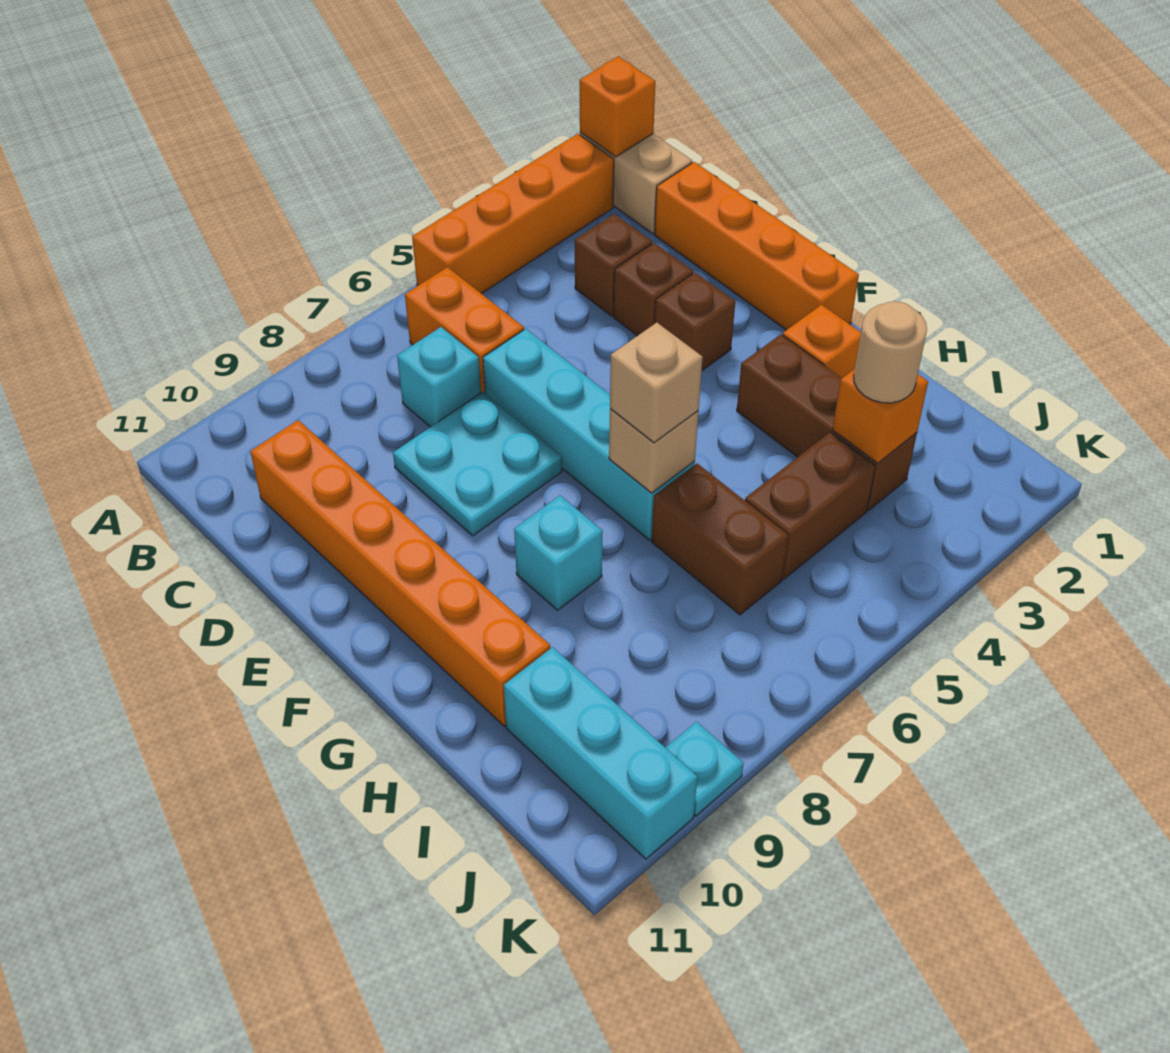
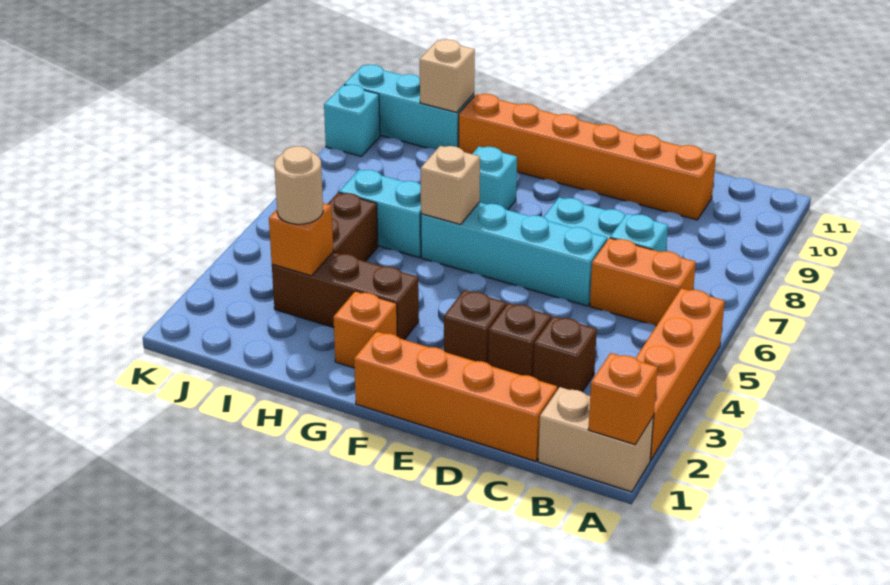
tan brick G6 level 3 -> tan brick I10 level 2
brown brick H6:I6 level 1 -> cyan brick H6:I6 level 1
cyan plate K9 level 1 -> cyan brick K9 level 1

